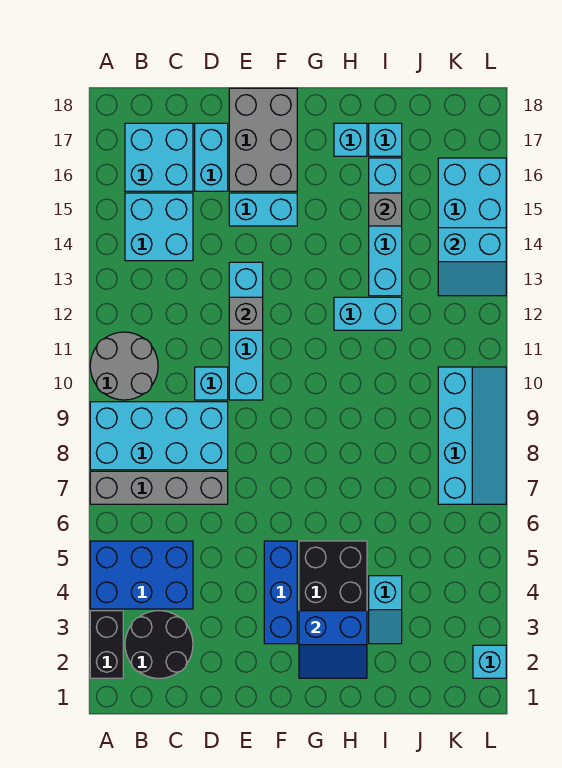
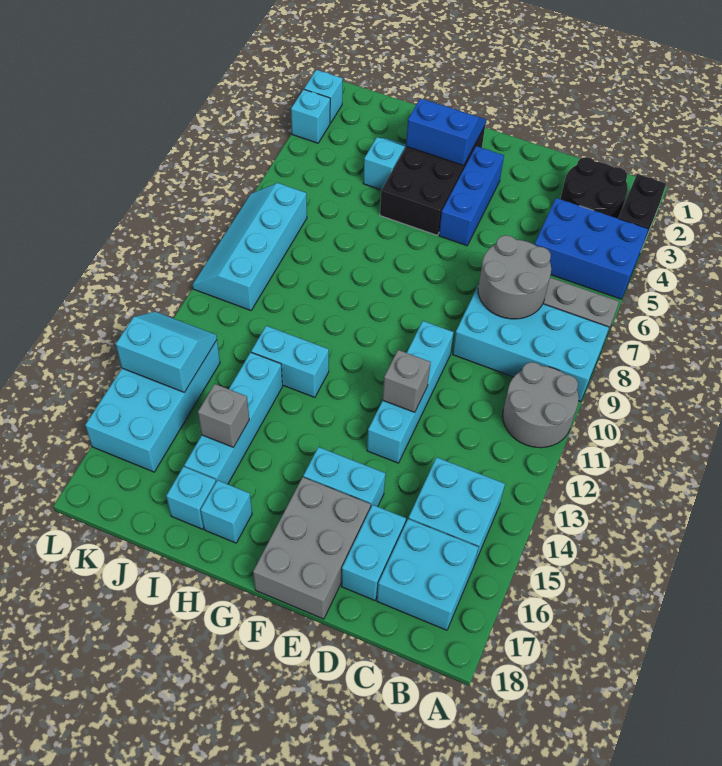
none -> grey round brick C7:D8 level 2
cyan brick D10 level 1 -> cyan brick L3 level 1

